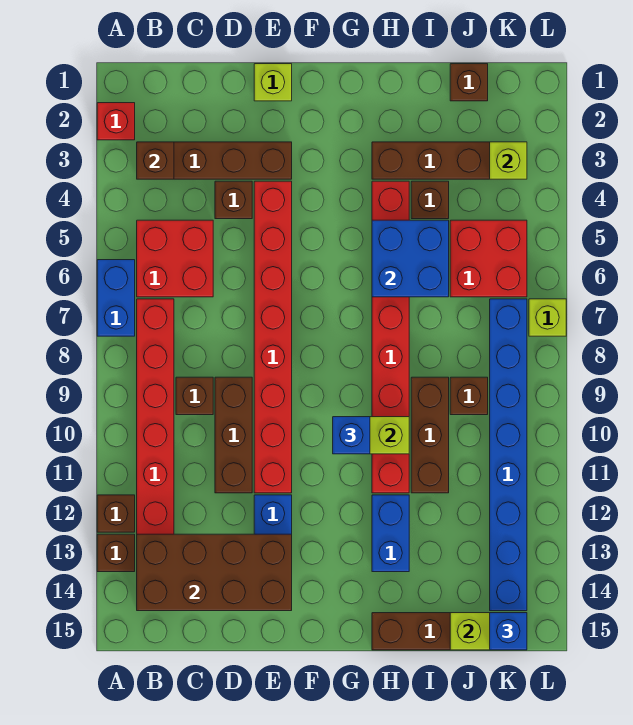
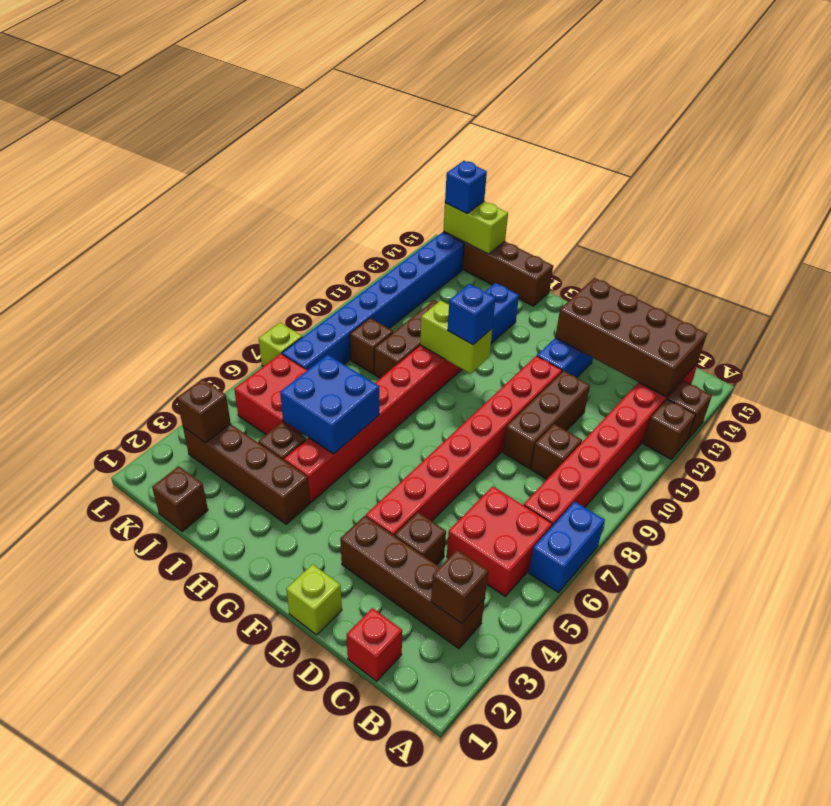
red brick A2 level 1 -> red brick C1 level 1
lime brick K3 level 2 -> brown brick K3 level 2

